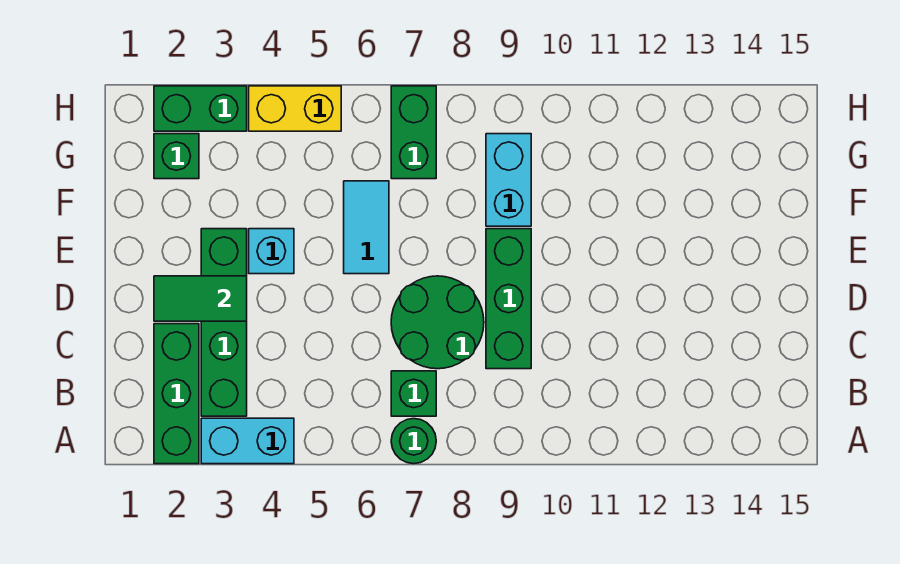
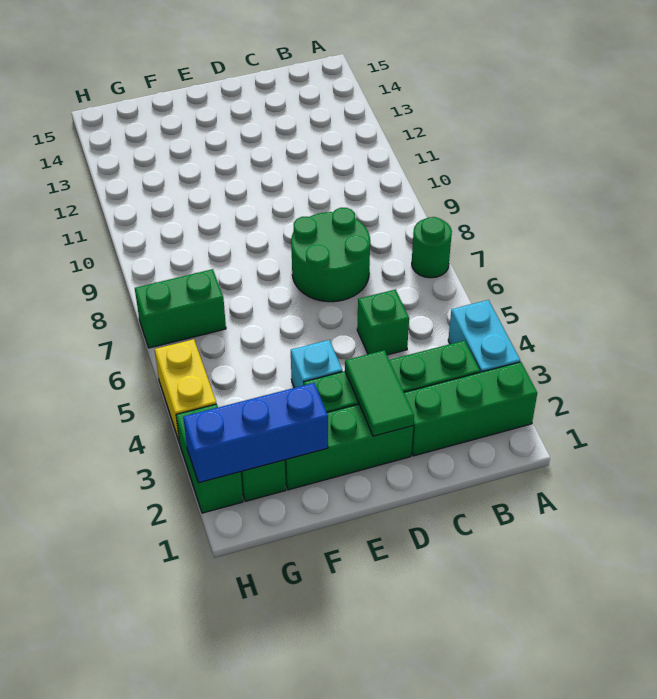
green brick B7 level 1 -> green brick C5 level 1
green brick C9:E9 level 1 -> green brick D2:F2 level 1
cyan tile E6:F6 level 1 -> none
none -> blue brick F2:H2 level 2
cyan brick F9:G9 level 1 -> none

